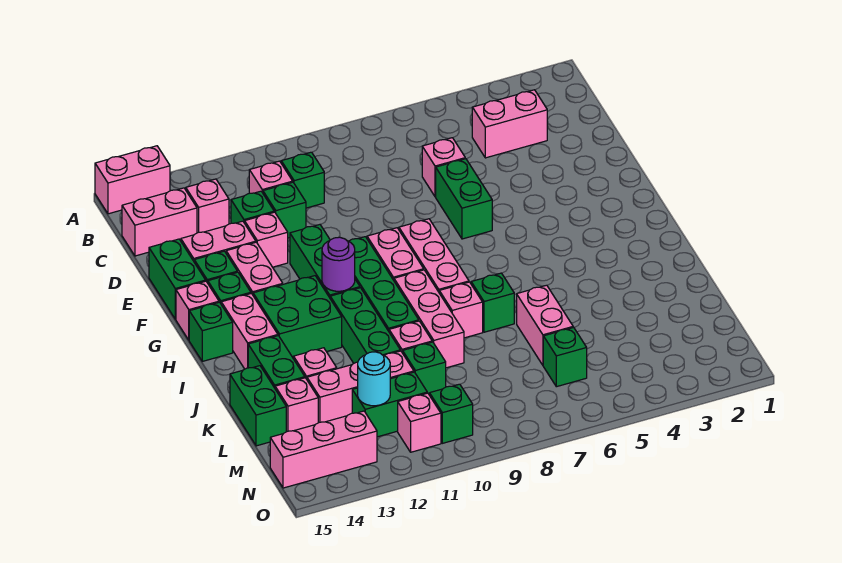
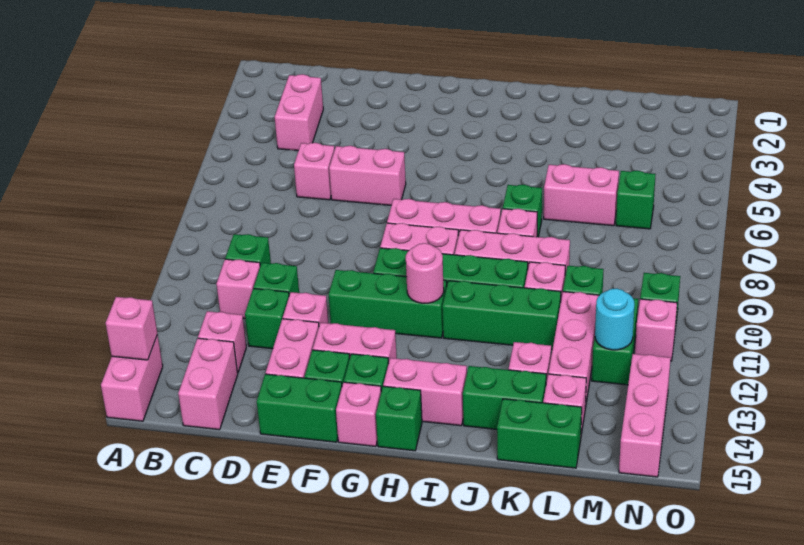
none -> pink brick A14 level 2
green brick E6:F6 level 1 -> pink brick E6:F6 level 1
purple round brick H11 level 2 -> pink round brick H11 level 2
green brick H12:I13 level 1 -> none

